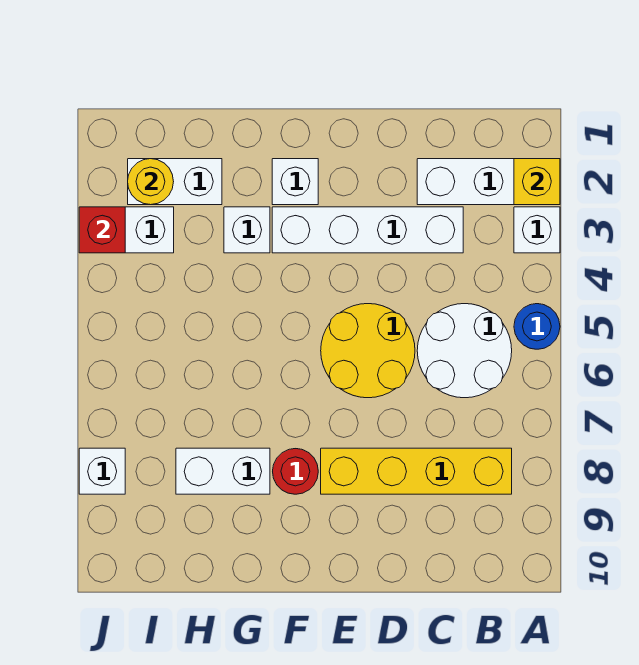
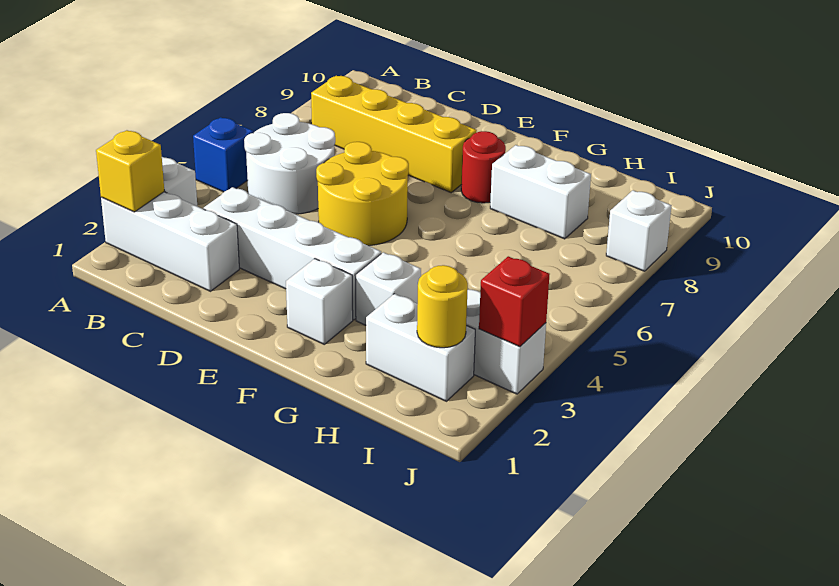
blue round brick A5 level 1 -> blue brick A5 level 1

